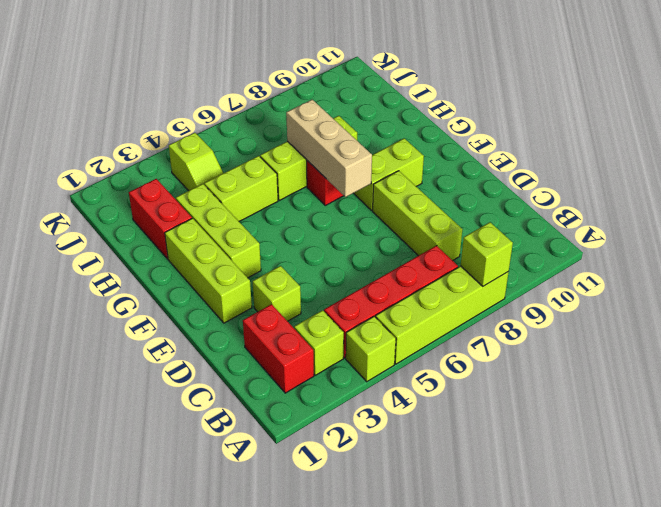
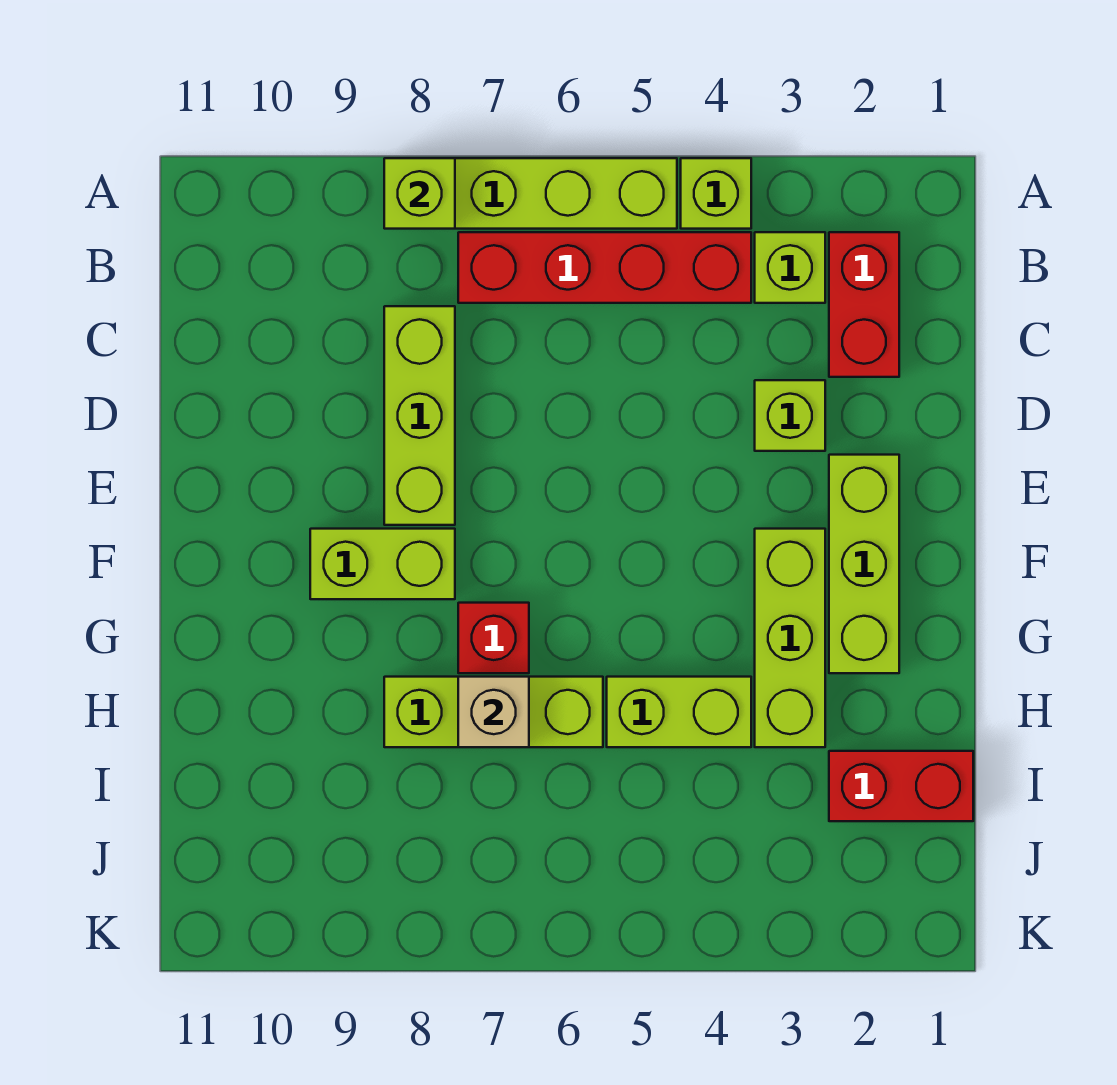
tan brick F7:H7 level 2 -> tan brick H7 level 2
red brick H2:I2 level 1 -> red brick I1:I2 level 1
lime slope I4:J4 level 1 top J -> none

